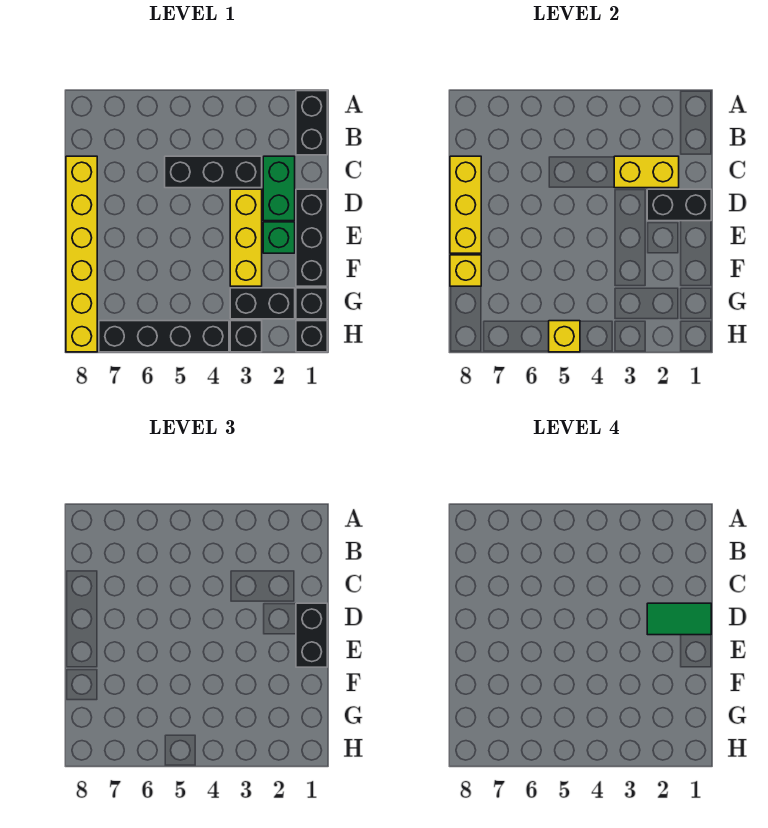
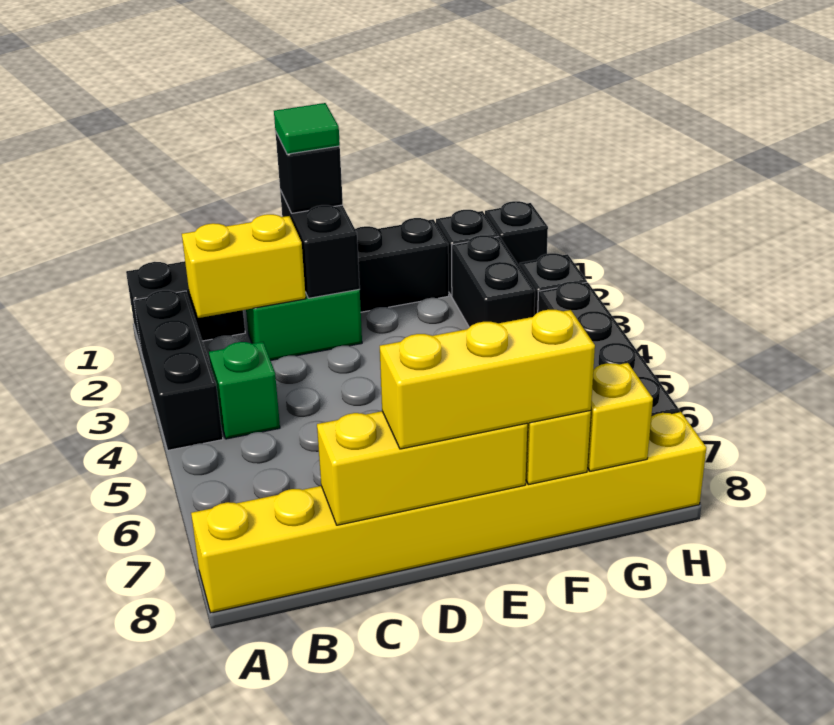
yellow brick C2:C3 level 2 -> yellow brick B2:C2 level 2
black brick C3:C5 level 1 -> black brick A2:A4 level 1
yellow brick C8:H8 level 1 -> yellow brick A8:H8 level 1
black brick D1:E1 level 3 -> black brick D1 level 3
green tile D1:D2 level 4 -> green tile D1 level 4
yellow brick D3:F3 level 1 -> yellow brick D8:F8 level 3
green brick E2 level 1 -> green brick B4 level 1
yellow brick H5 level 2 -> yellow brick G8 level 2

